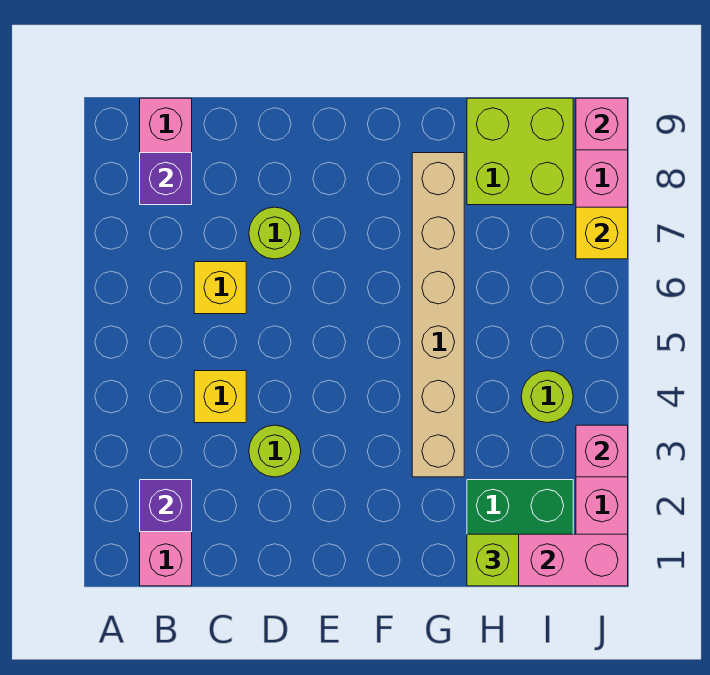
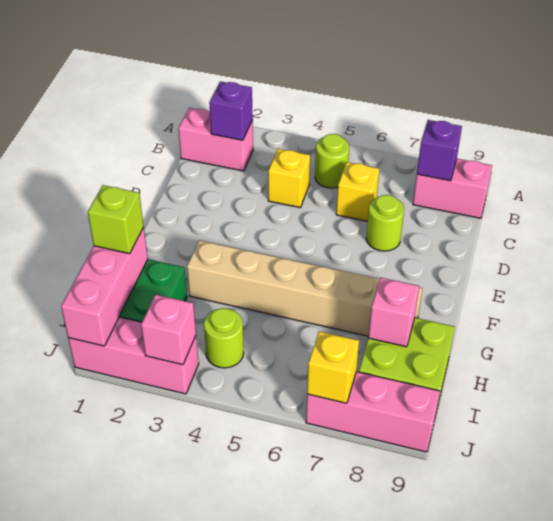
lime round brick D3 level 1 -> lime round brick B5 level 1
pink brick J9 level 2 -> pink brick H8 level 2

